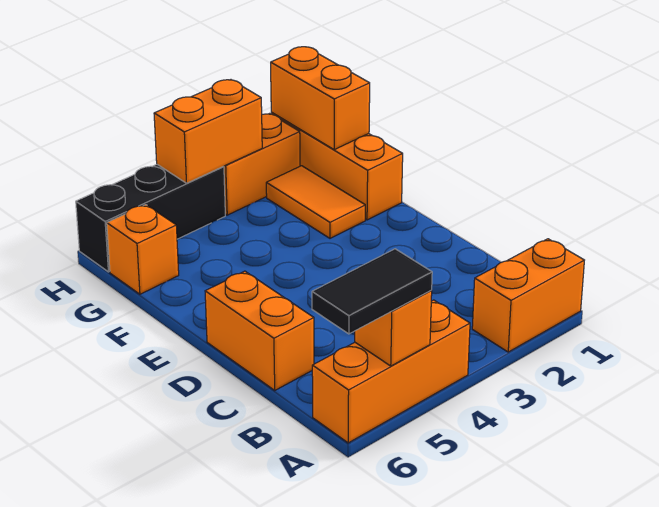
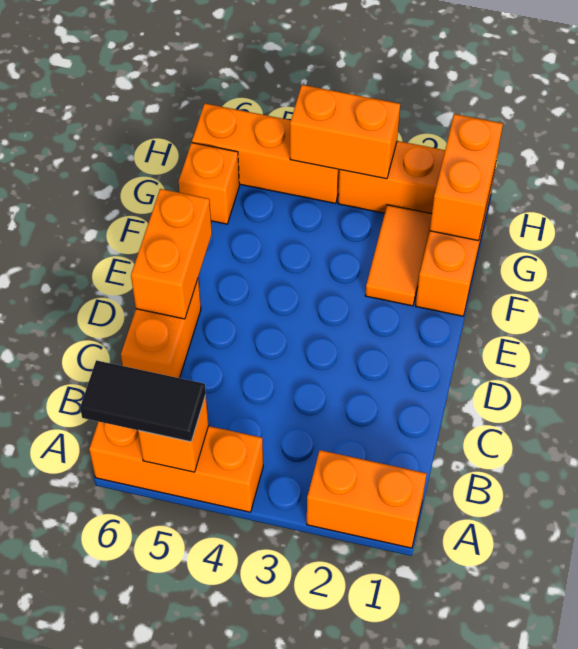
none -> orange brick D6:E6 level 2
black brick H4:H6 level 1 -> orange brick H4:H6 level 1

